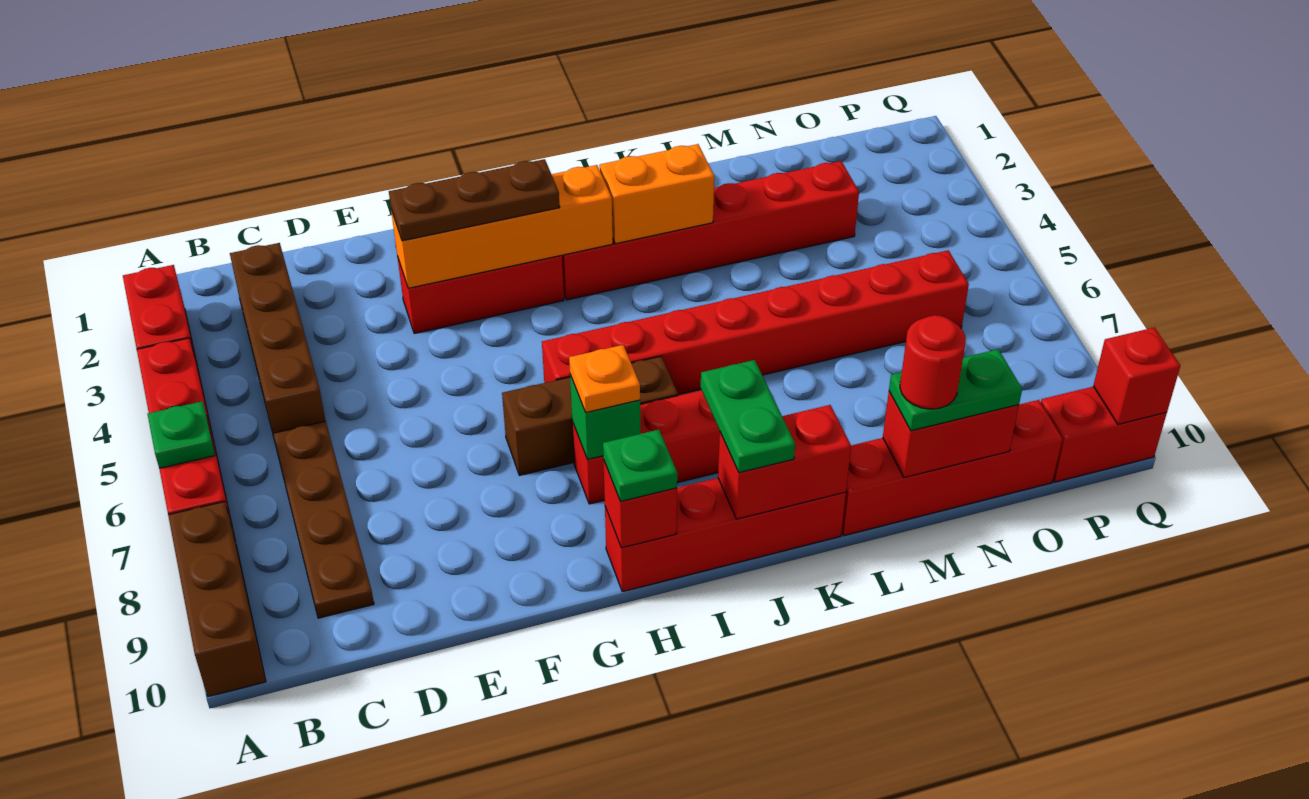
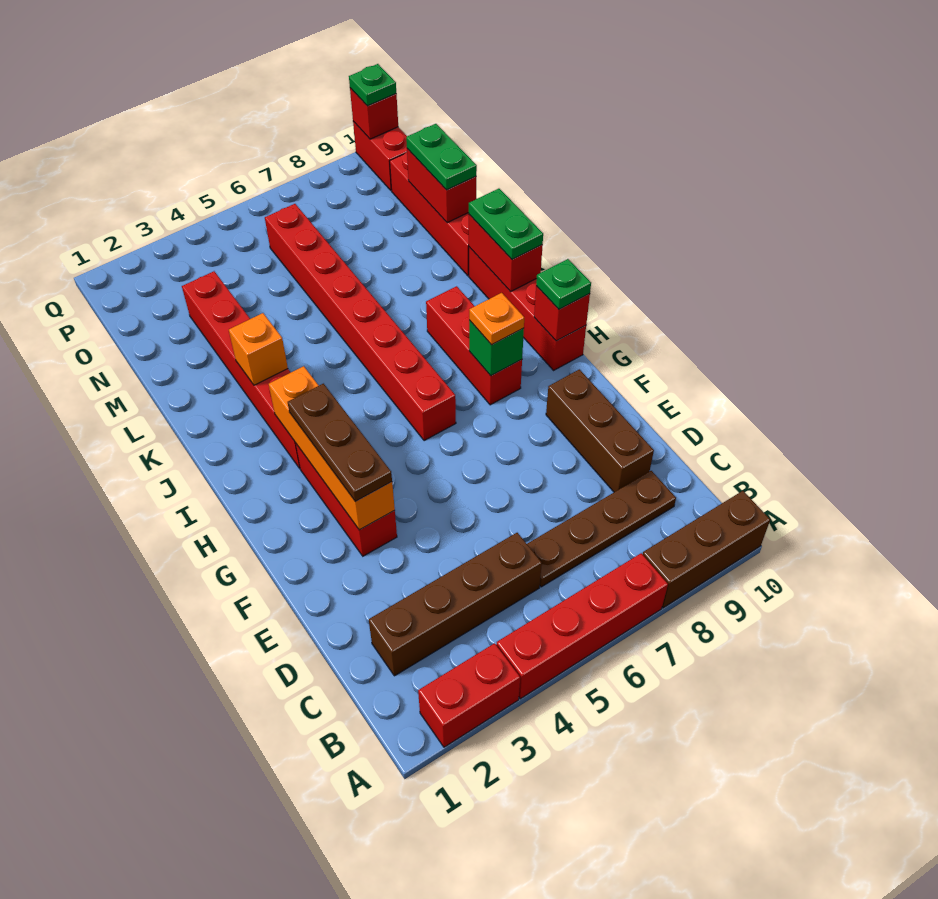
green plate A6 level 2 -> green plate Q10 level 3
brown brick G7:I7 level 1 -> brown brick D9:F9 level 1
orange brick J3:K3 level 2 -> orange brick K3 level 2
green plate J9:J10 level 3 -> green plate J10:K10 level 3
red round brick M10 level 4 -> none

